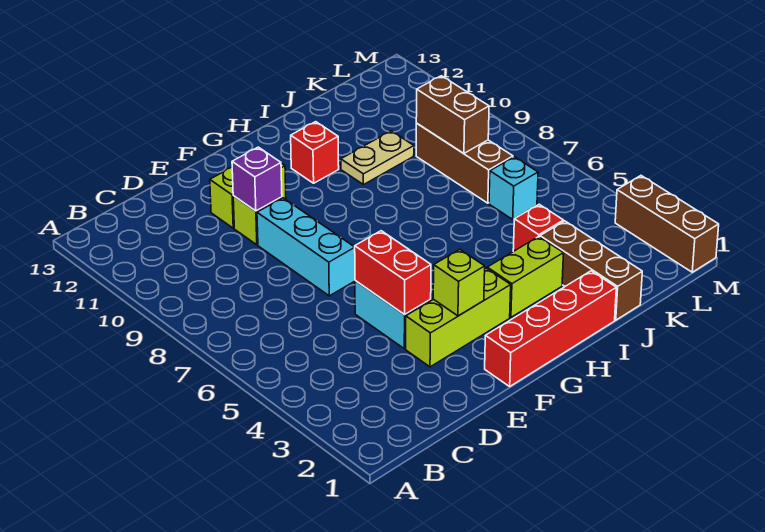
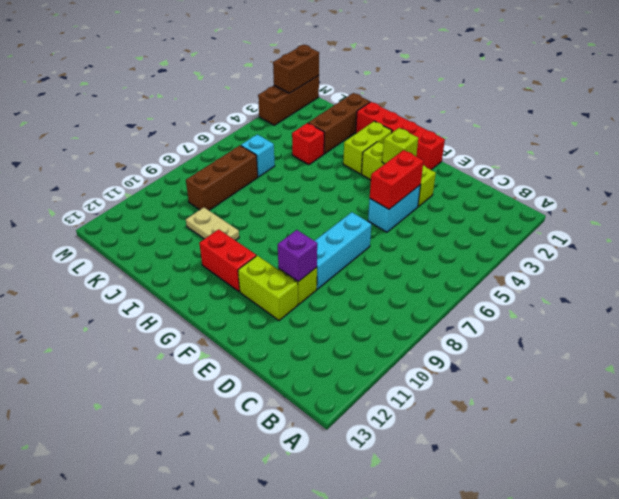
lime brick H3:I3 level 1 -> lime brick H2:H3 level 1
red brick H11 level 1 -> red brick G11:H11 level 1
brown brick K8:K9 level 2 -> brown brick M1:M2 level 2

